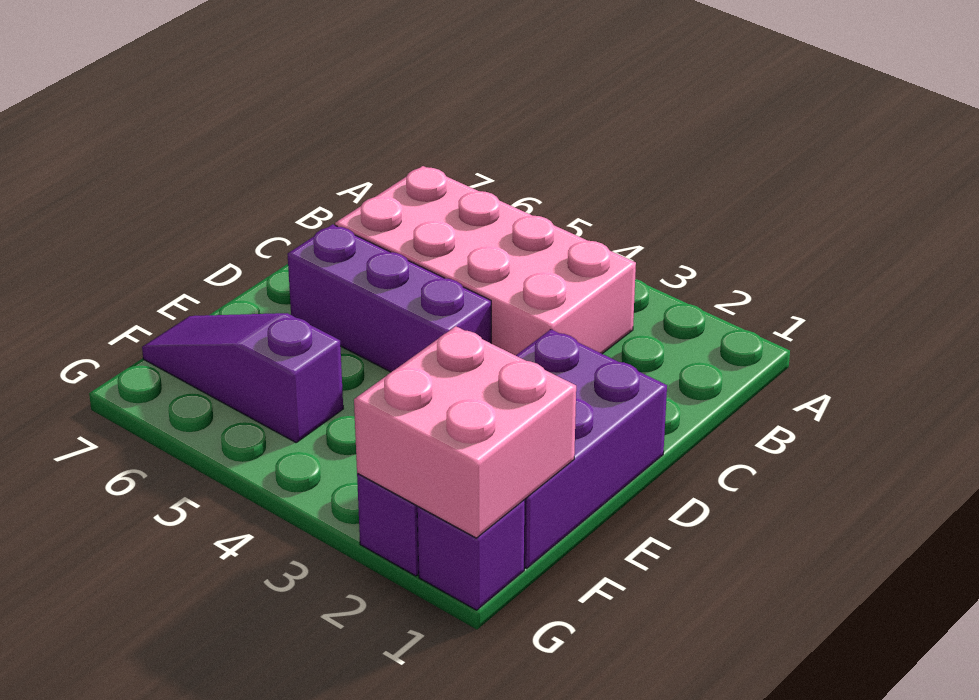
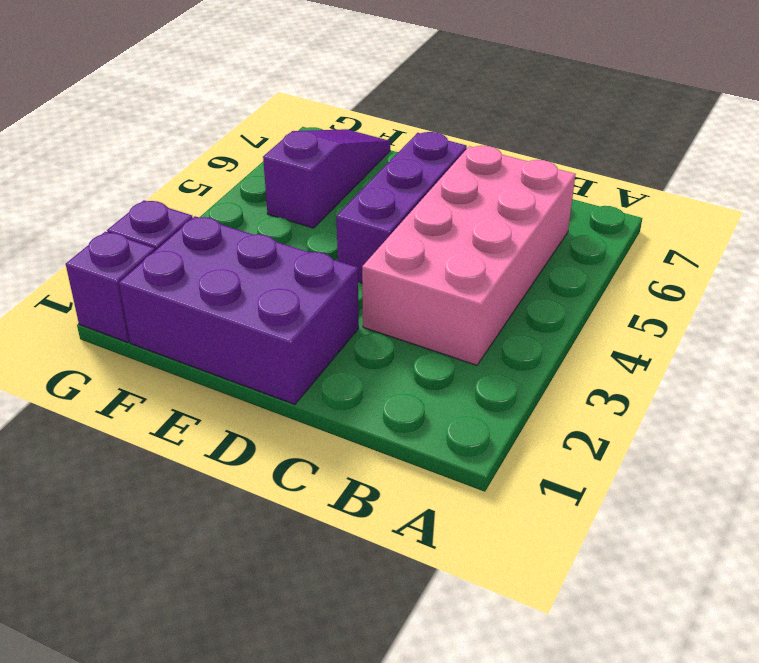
pink brick F1:G2 level 2 -> none

